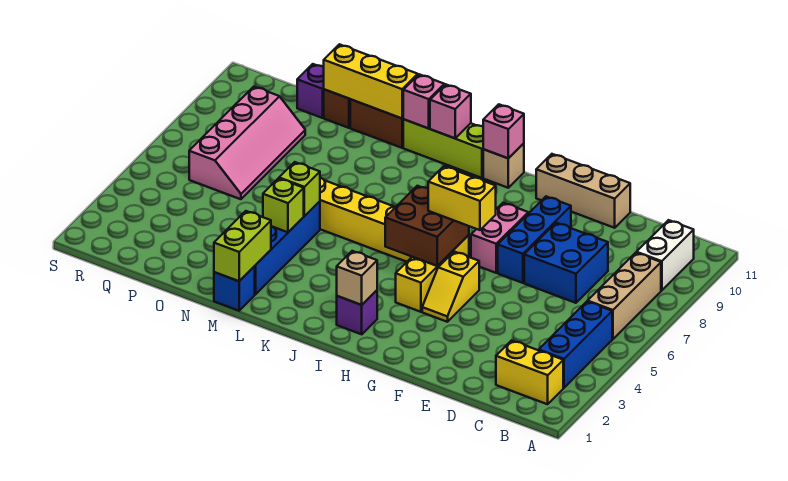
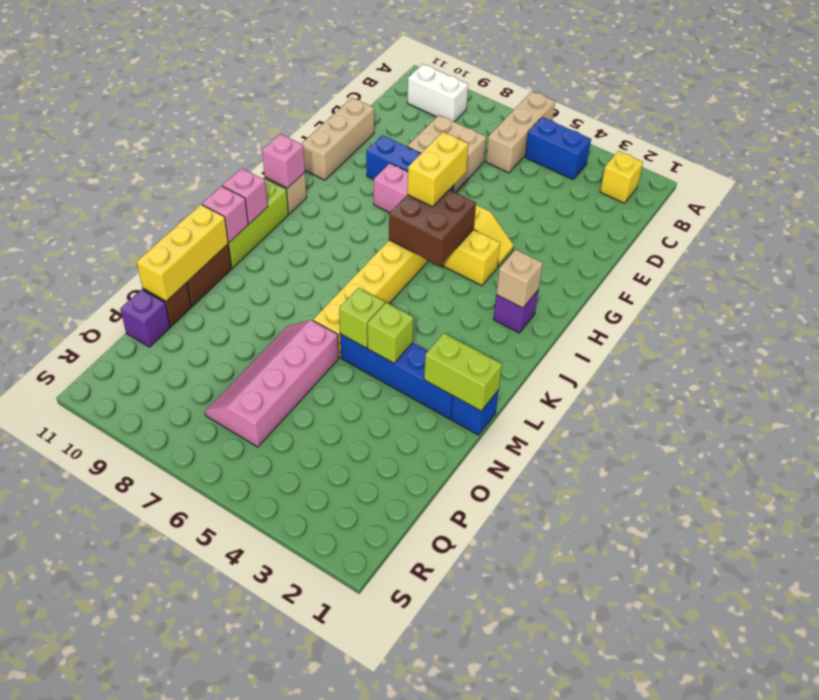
yellow brick B2:C2 level 1 -> yellow brick B2 level 1
blue brick B3:B5 level 1 -> blue brick B4:B5 level 1
tan brick B6:B8 level 1 -> tan brick A6:C6 level 1
blue brick D7:E8 level 1 -> tan brick D7:E8 level 1
pink slope P6:Q9 level 1 top Q -> pink slope N6:Q7 level 1 top 6

